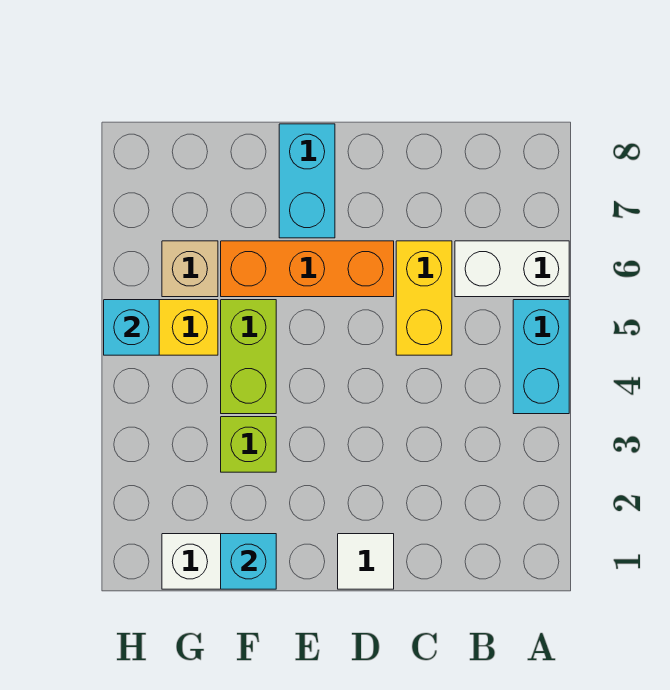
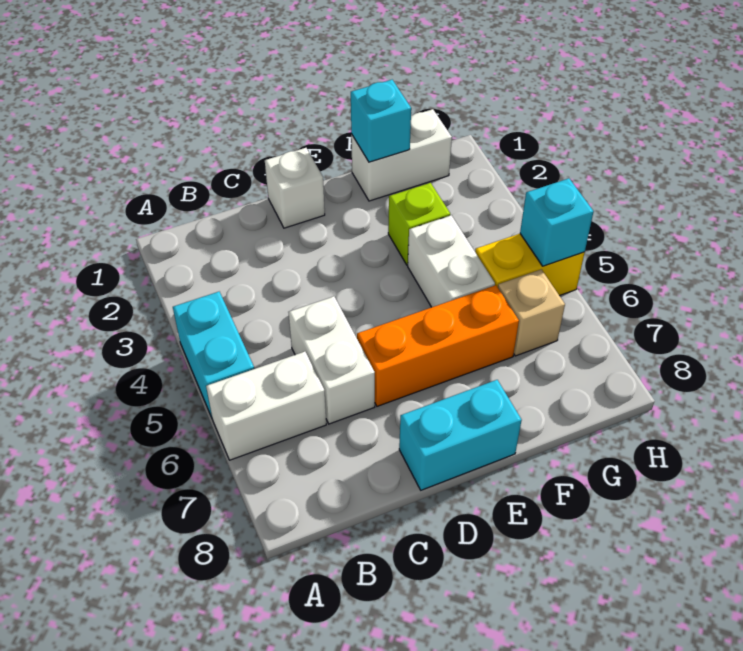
yellow brick C5:C6 level 1 -> white brick C5:C6 level 1
white tile D1 level 1 -> white brick D1 level 1
cyan brick E7:E8 level 1 -> cyan brick D8:E8 level 1
lime brick F4:F5 level 1 -> white brick F4:F5 level 1

